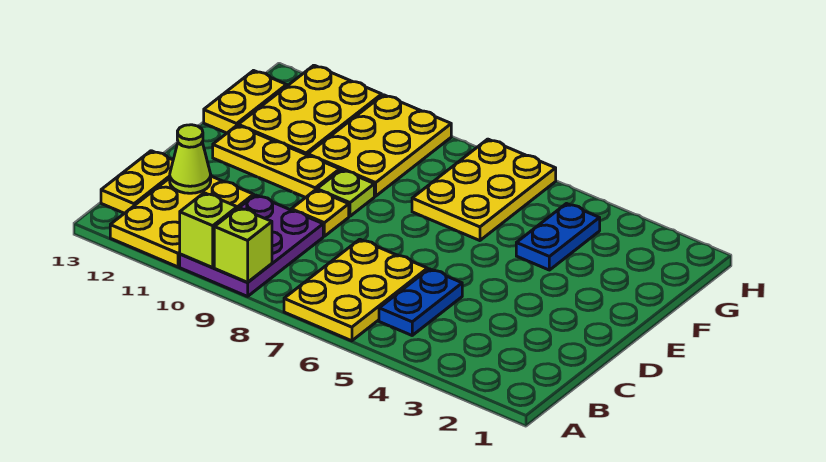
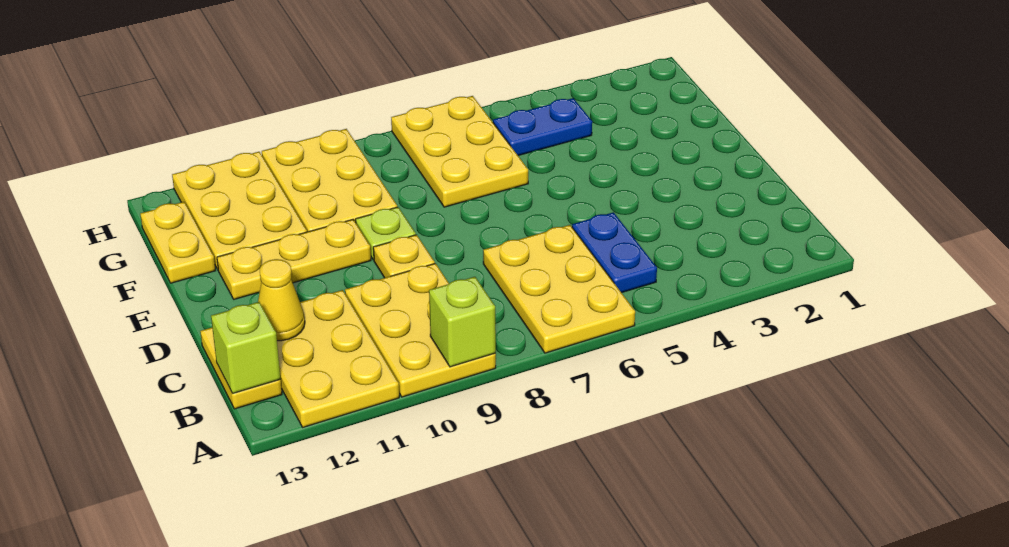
purple plate A9:C10 level 1 -> yellow plate A9:C10 level 1
lime brick A10 level 2 -> lime brick B13 level 2
lime cone C12 level 2 -> yellow cone C12 level 2
blue plate F4:G4 level 1 -> blue plate G4:G5 level 1

